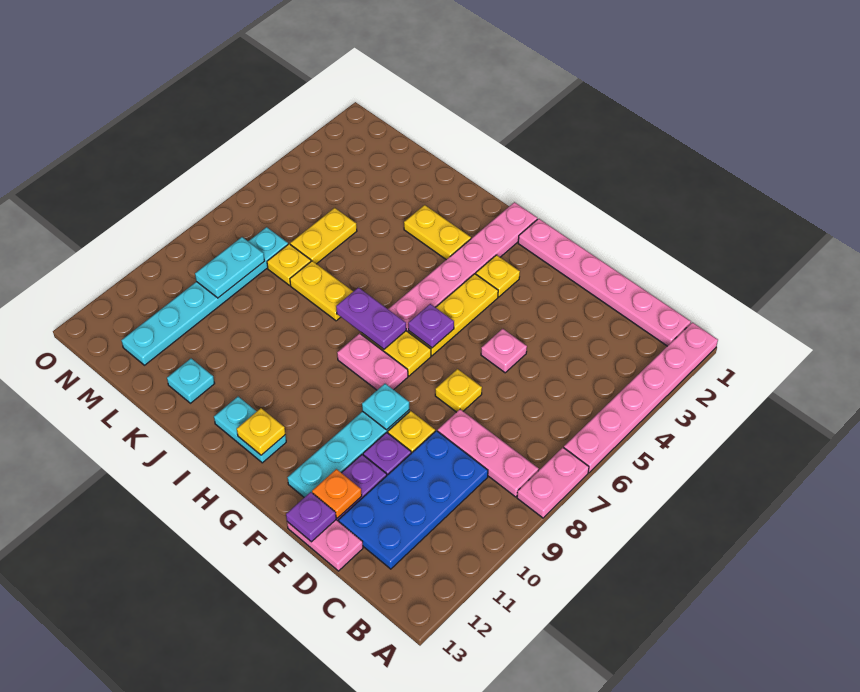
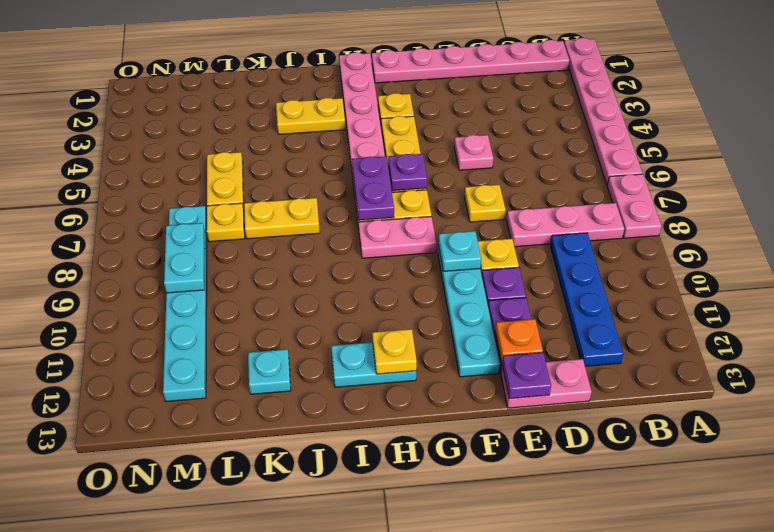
blue plate C9:D12 level 1 -> blue plate C9:C12 level 1
purple plate H7:I7 level 2 -> purple plate H6:H7 level 2

